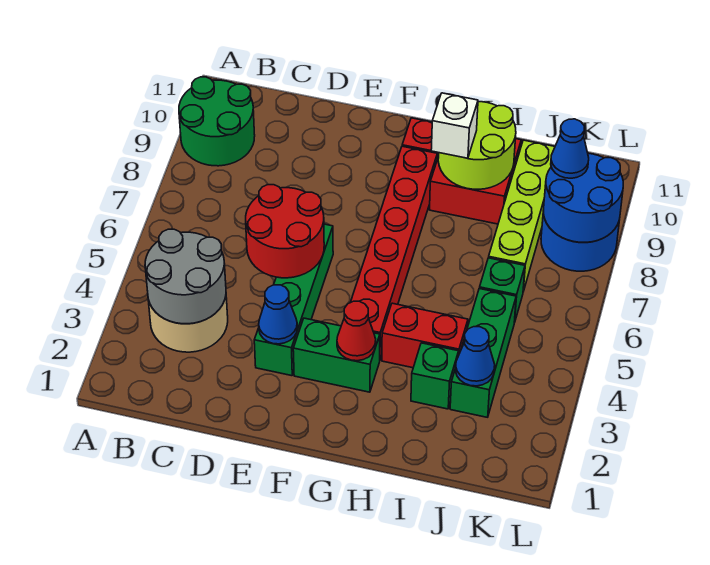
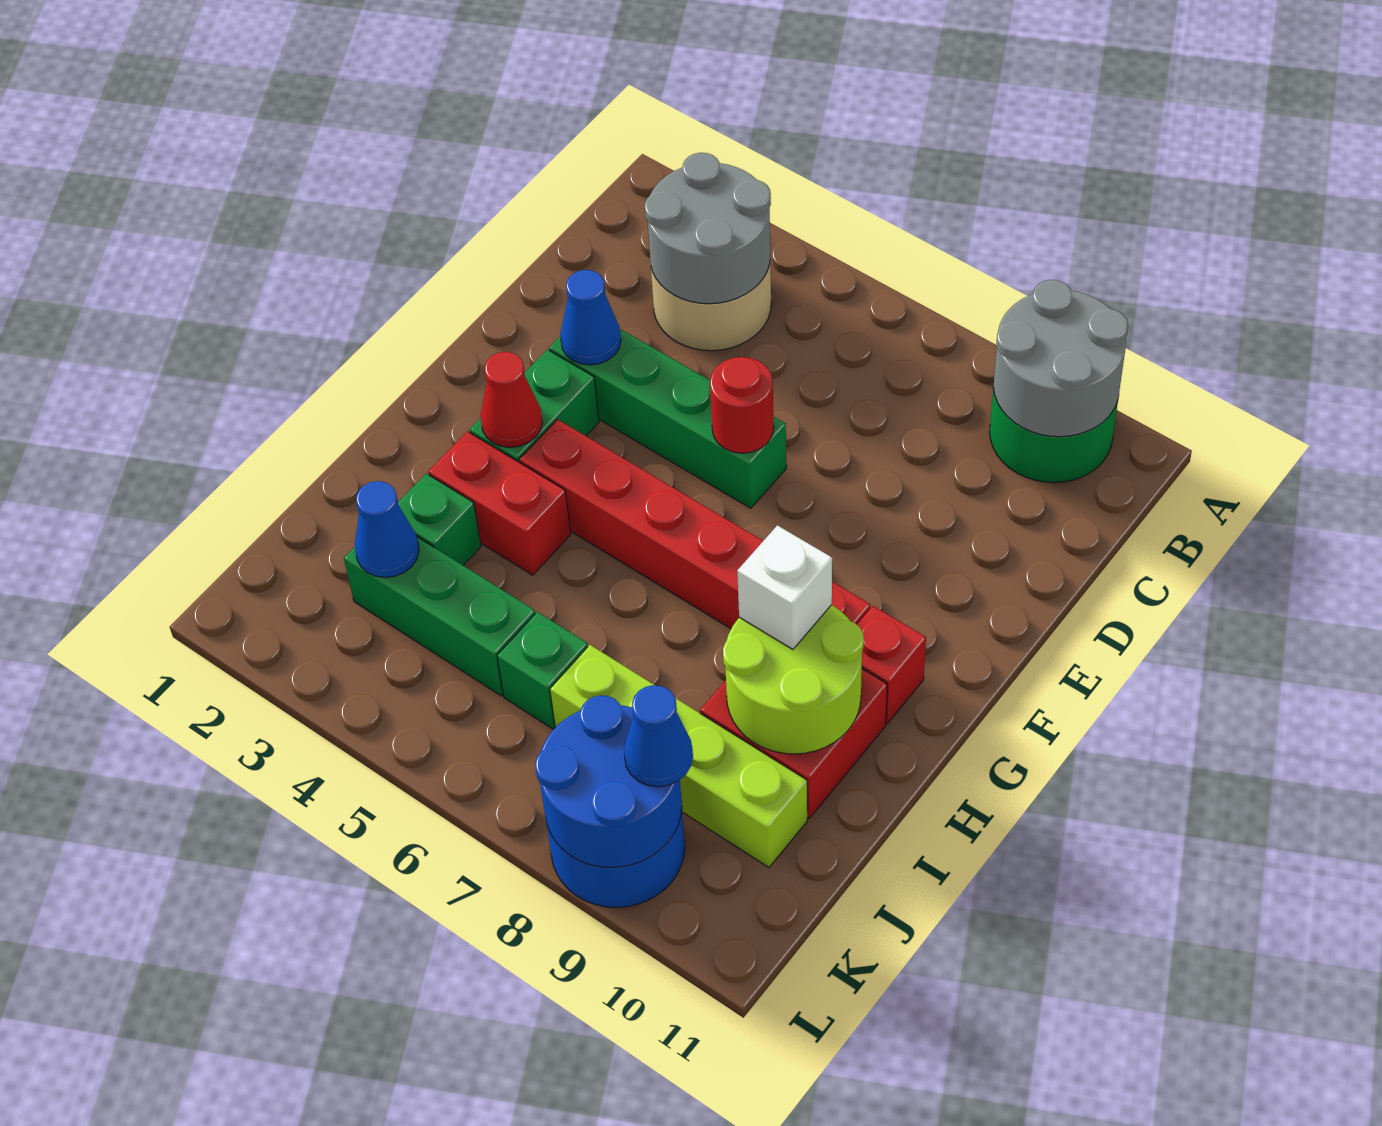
none -> grey round brick A9:B10 level 2
red round brick D5:E6 level 2 -> red round brick E6 level 2
red brick H4:I4 level 1 -> red brick H3:H4 level 1

